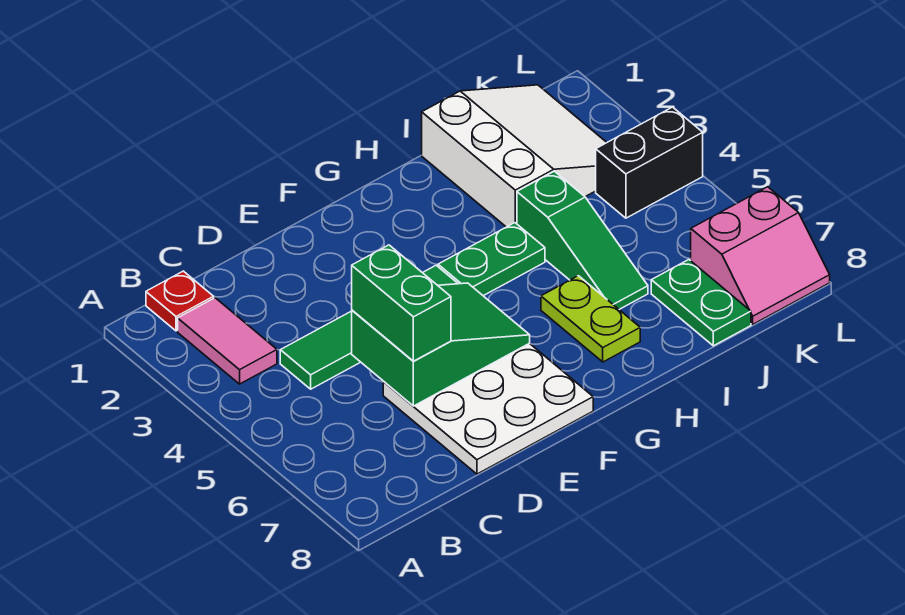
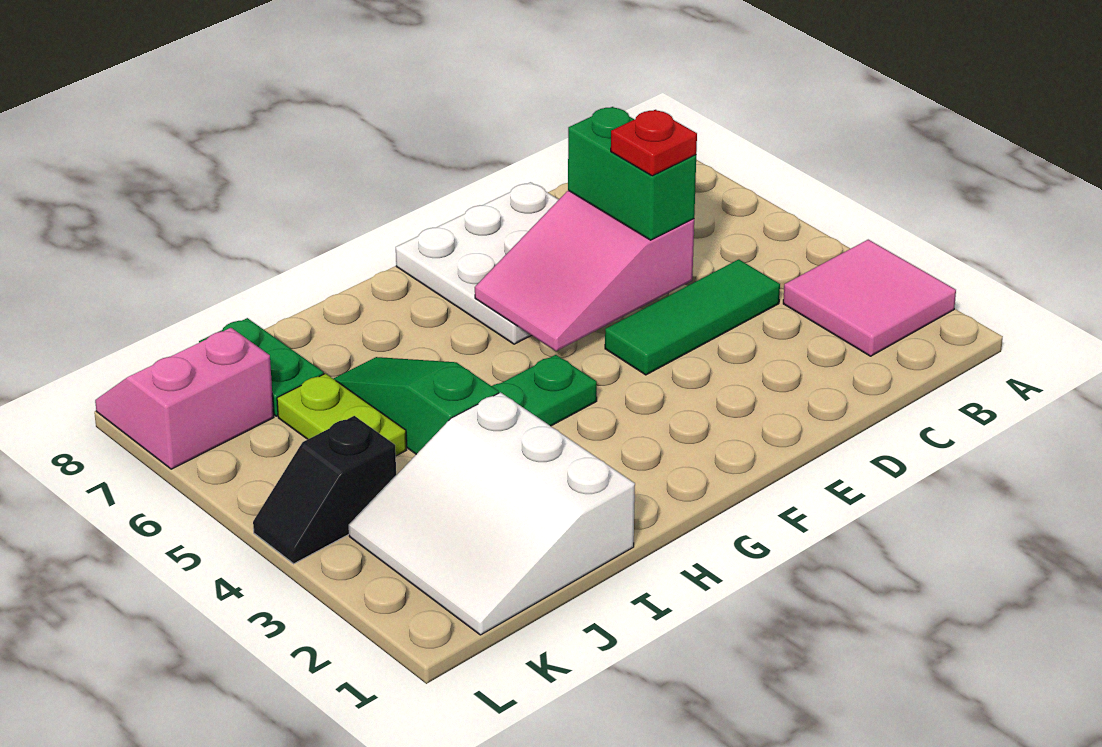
red plate B1 level 1 -> red plate D5 level 4
pink tile B2:B3 level 1 -> pink tile A2:B3 level 1
green tile C4:F4 level 1 -> green tile C4:E4 level 1
green slope D5:F6 level 2 top D -> pink slope D5:F6 level 2 top D
lime plate H6:H7 level 1 -> lime plate J5:J6 level 1
black brick K4:L4 level 1 -> black slope K4:L4 level 1 top K

